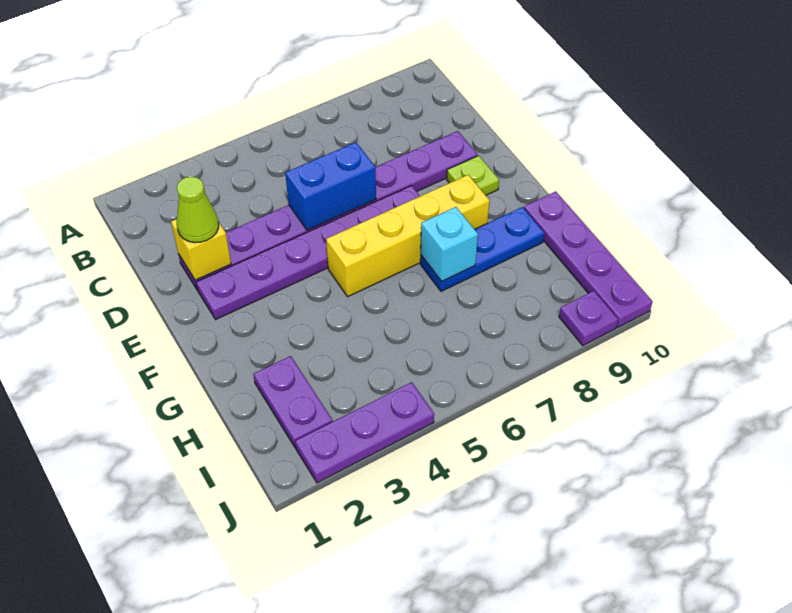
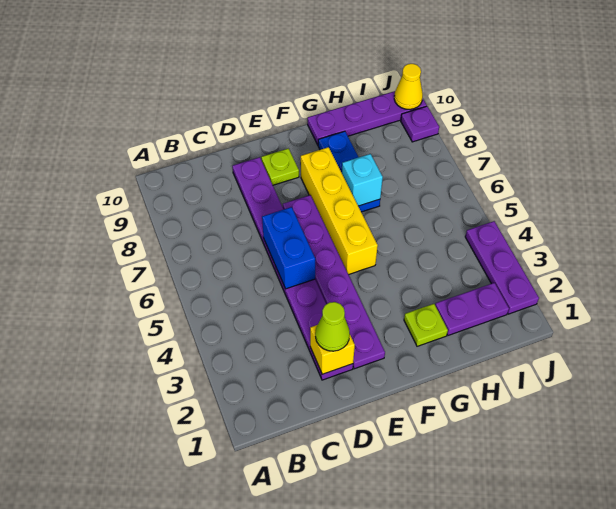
none -> lime plate G2 level 1
none -> yellow cone J10 level 2

